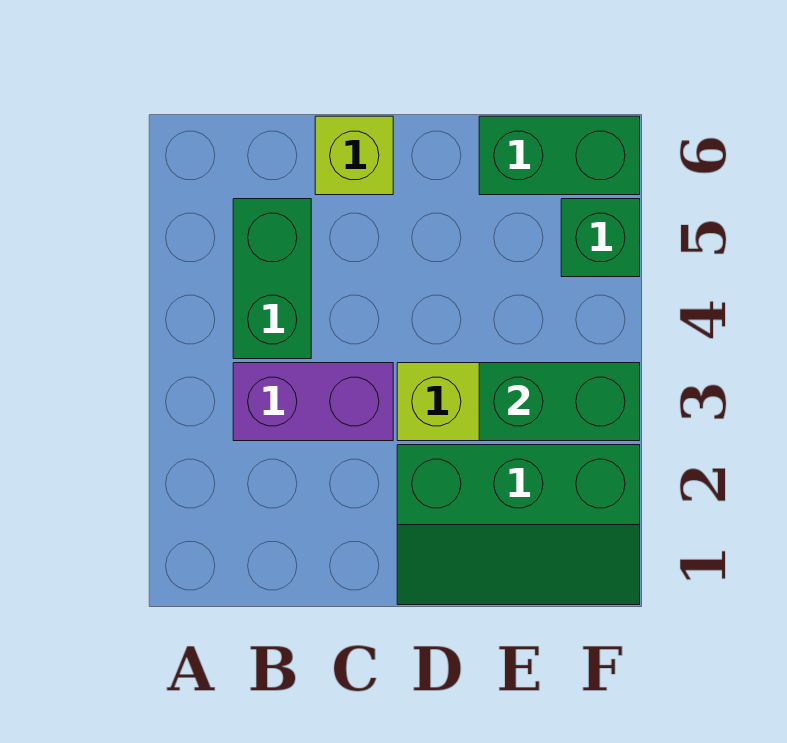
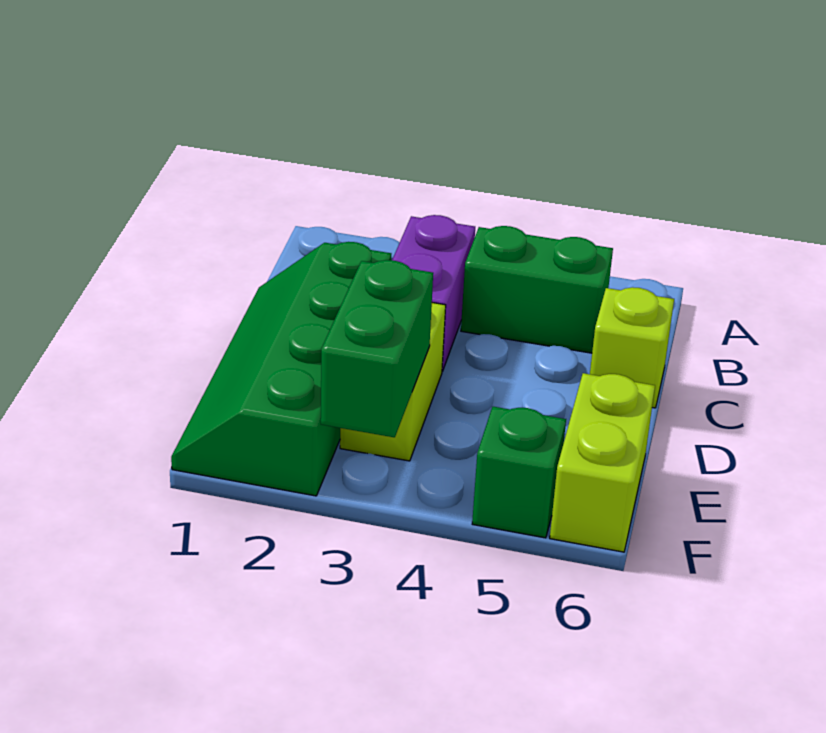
green slope D1:F2 level 1 top 2 -> green slope C1:F2 level 1 top 2
green brick E6:F6 level 1 -> lime brick E6:F6 level 1

